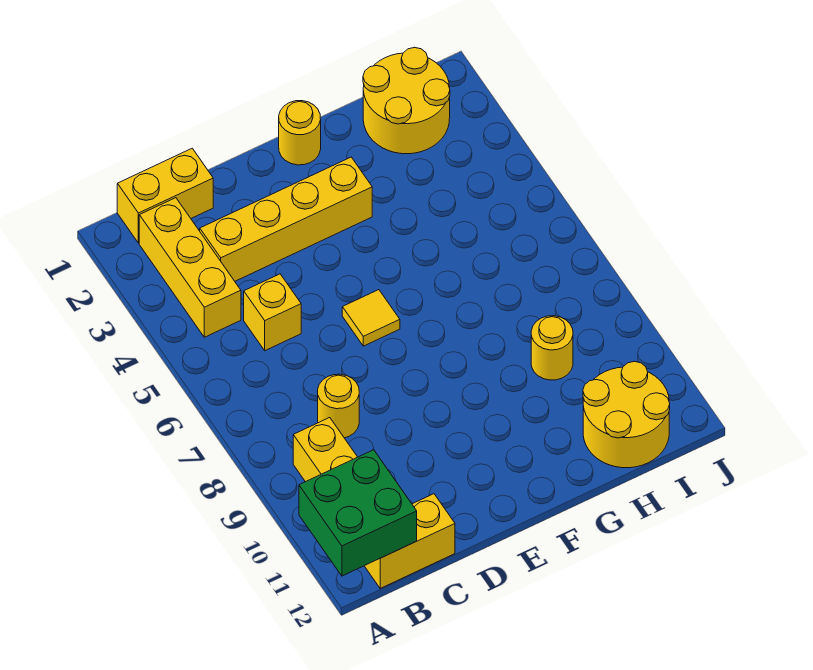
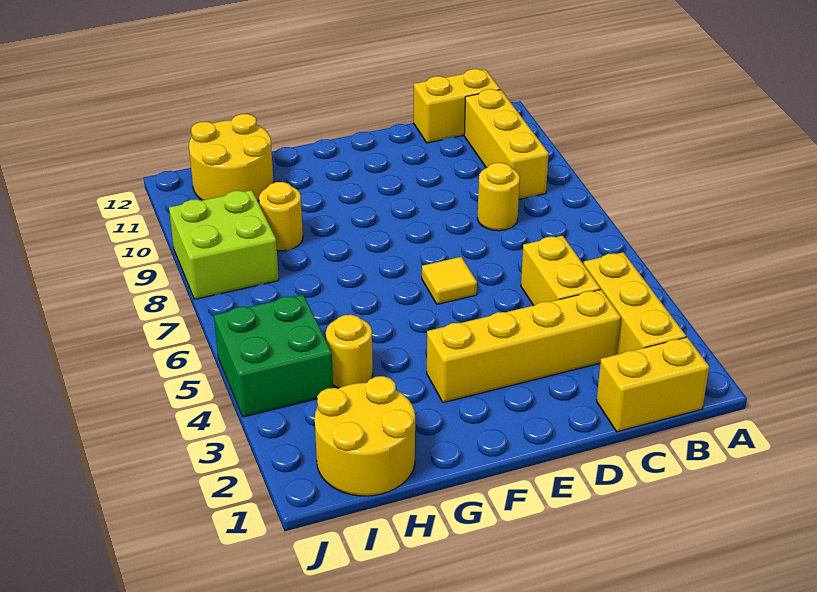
green brick A11:B12 level 2 -> green brick I4:J5 level 1
yellow brick C5 level 1 -> yellow brick C4:C5 level 1
yellow round brick F1 level 1 -> yellow round brick H4 level 1
none -> lime brick I8:J9 level 1

